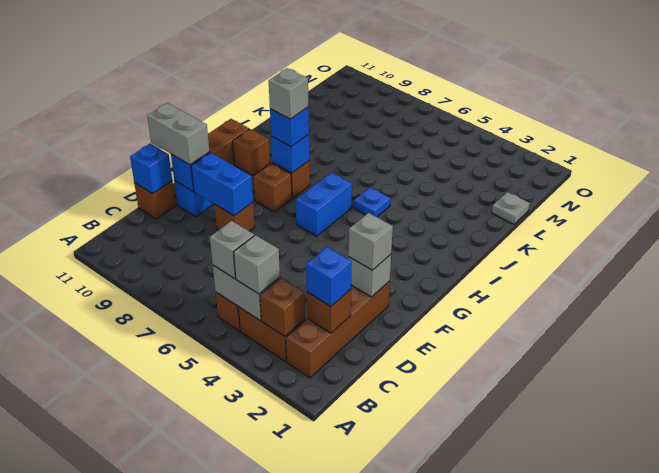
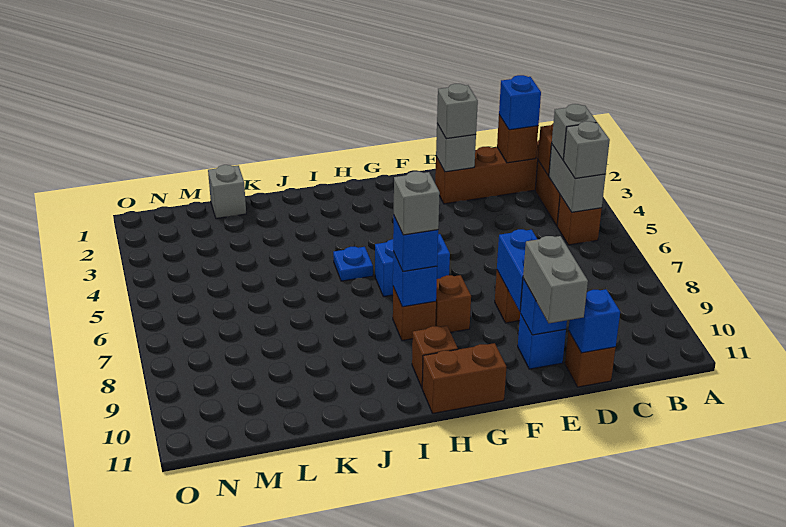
grey plate L1 level 1 -> grey brick L1 level 1

